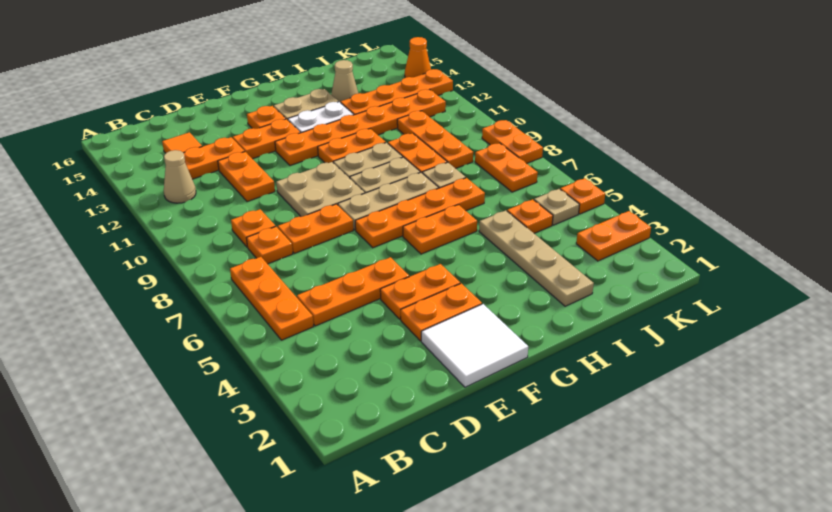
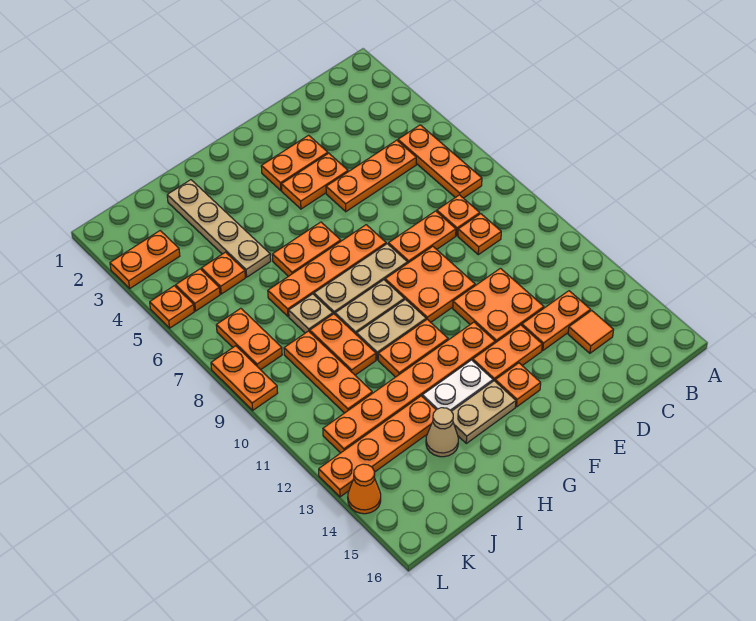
tan cone B12 level 1 -> none
orange plate D11:D12 level 1 -> orange plate D11:E12 level 1
white tile E1:F2 level 1 -> none
tan plate E9:F10 level 1 -> orange plate E9:F10 level 1
tan plate K5 level 1 -> orange plate K5 level 1

